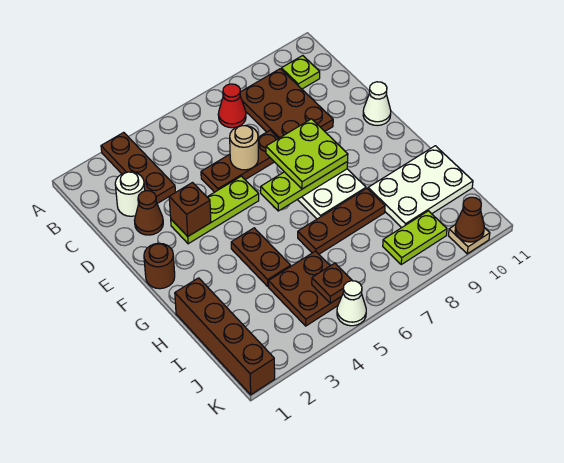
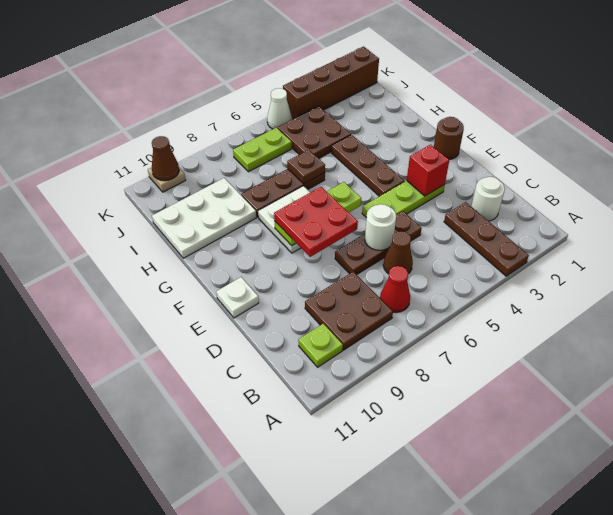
brown plate B8:D9 level 1 -> brown plate B8:C9 level 1
brown cone D2 level 1 -> brown cone C6 level 1
tan round brick D6 level 2 -> white round brick D6 level 2
brown brick E3 level 2 -> red brick E3 level 2
lime plate E7:F8 level 3 -> red plate E7:F8 level 3
white cone E11 level 1 -> white plate E11 level 1
brown plate G4:H4 level 1 -> brown plate F4:H4 level 1
brown brick H1:K1 level 1 -> brown brick K1:K4 level 1
brown plate J5 level 2 -> brown plate H6 level 2
lime plate J8:J9 level 1 -> lime plate J6:J7 level 1

